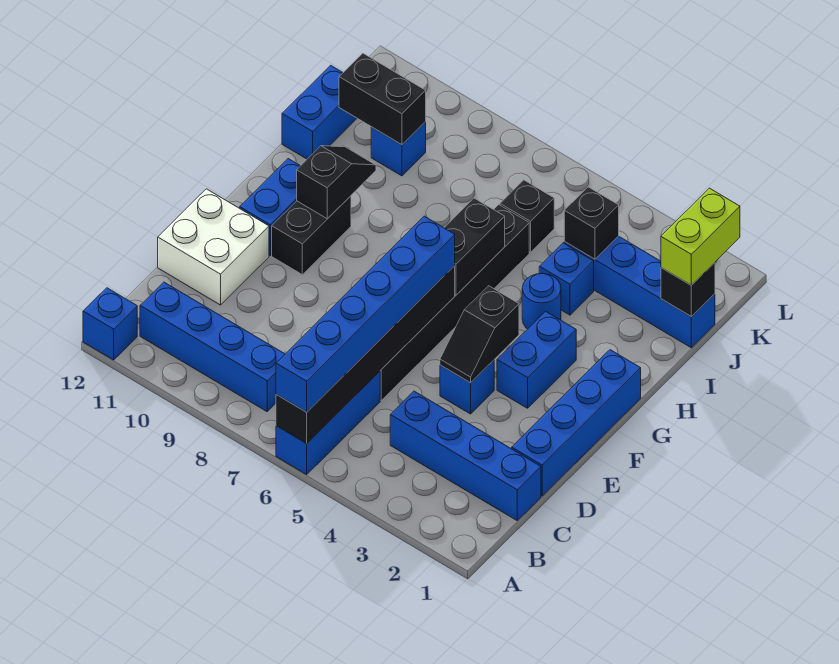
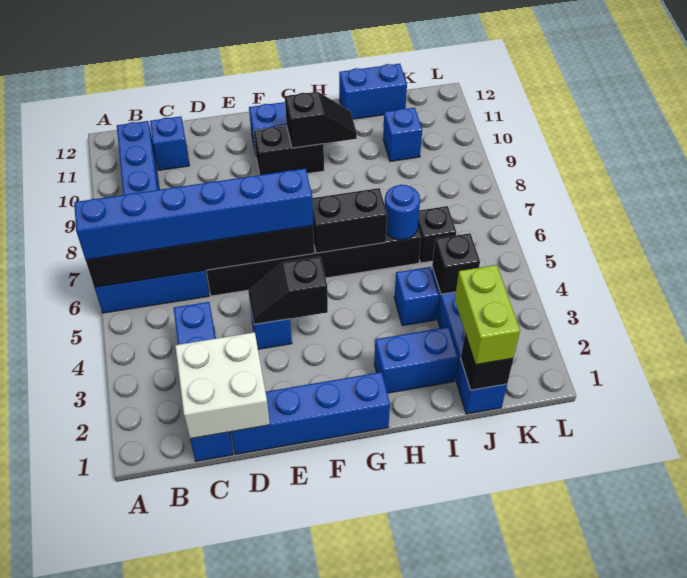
blue brick A12 level 1 -> blue brick C11 level 1
white brick D11:E12 level 1 -> white brick C1:D2 level 2
blue brick F3:G3 level 1 -> blue brick H2:I2 level 1
blue round brick H4 level 1 -> blue round brick I6 level 2
lime brick J1:K1 level 3 -> lime brick J1:J2 level 3
black brick J10:J11 level 2 -> none

